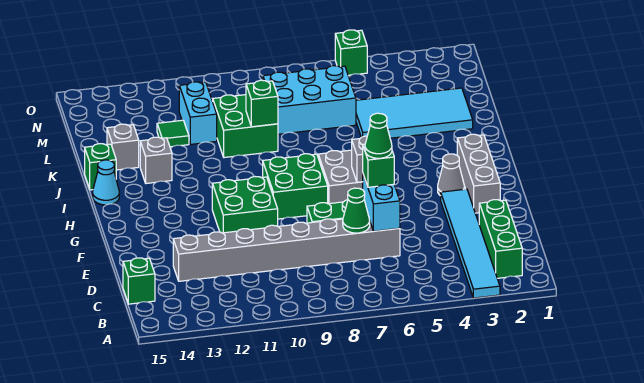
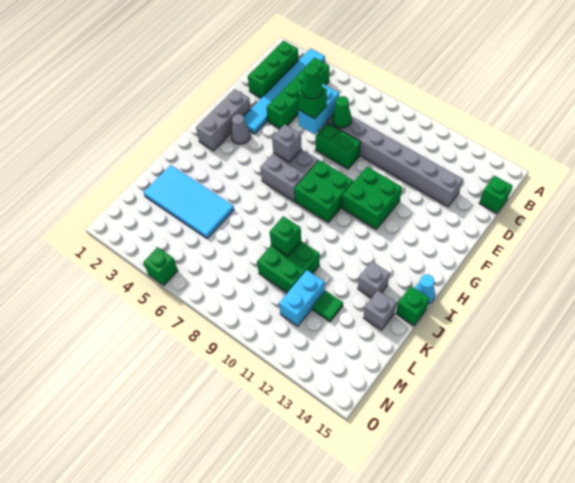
none -> green brick B4:E4 level 1
cyan brick L6:M8 level 1 -> none

